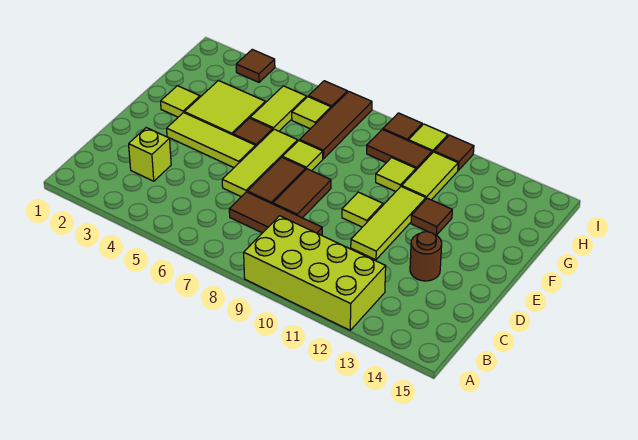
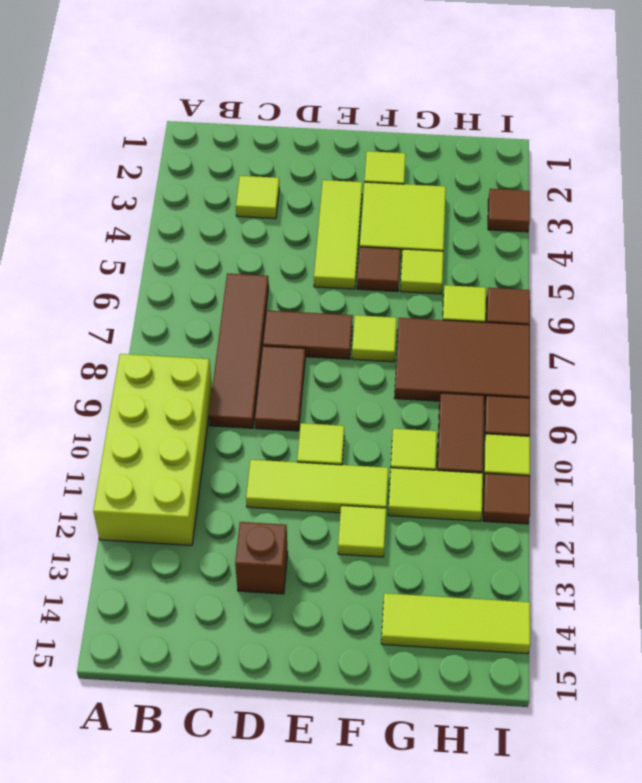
lime brick C3 level 1 -> lime tile C3 level 1
brown tile C7:C9 level 1 -> brown tile C6:C9 level 1
lime tile D6:F6 level 1 -> lime tile G14:I14 level 1
brown tile D8:E8 level 1 -> brown tile D8:D9 level 1
brown round brick D13 level 1 -> brown brick D13 level 1
brown tile F12 level 1 -> lime tile F12 level 1
lime tile G5:H5 level 1 -> lime tile G5 level 1
brown tile G7:I7 level 1 -> brown tile G7:I8 level 1

